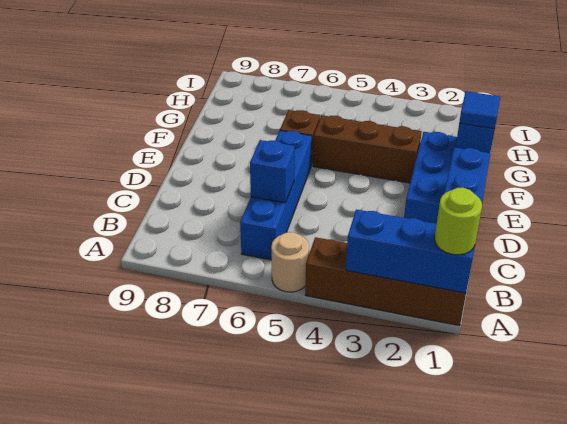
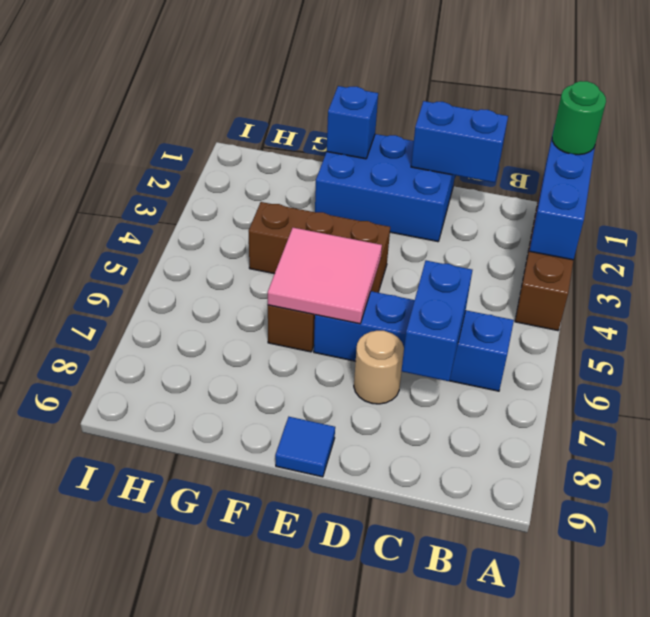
lime round brick A1 level 3 -> green round brick A1 level 3
tan round brick A5 level 1 -> tan round brick D7 level 1
blue brick C6 level 2 -> blue brick C6:C7 level 2
none -> pink tile E5:F6 level 2
blue tile F1 level 3 -> blue tile E9 level 1
brown brick F3:F5 level 1 -> brown brick E4:G4 level 1

